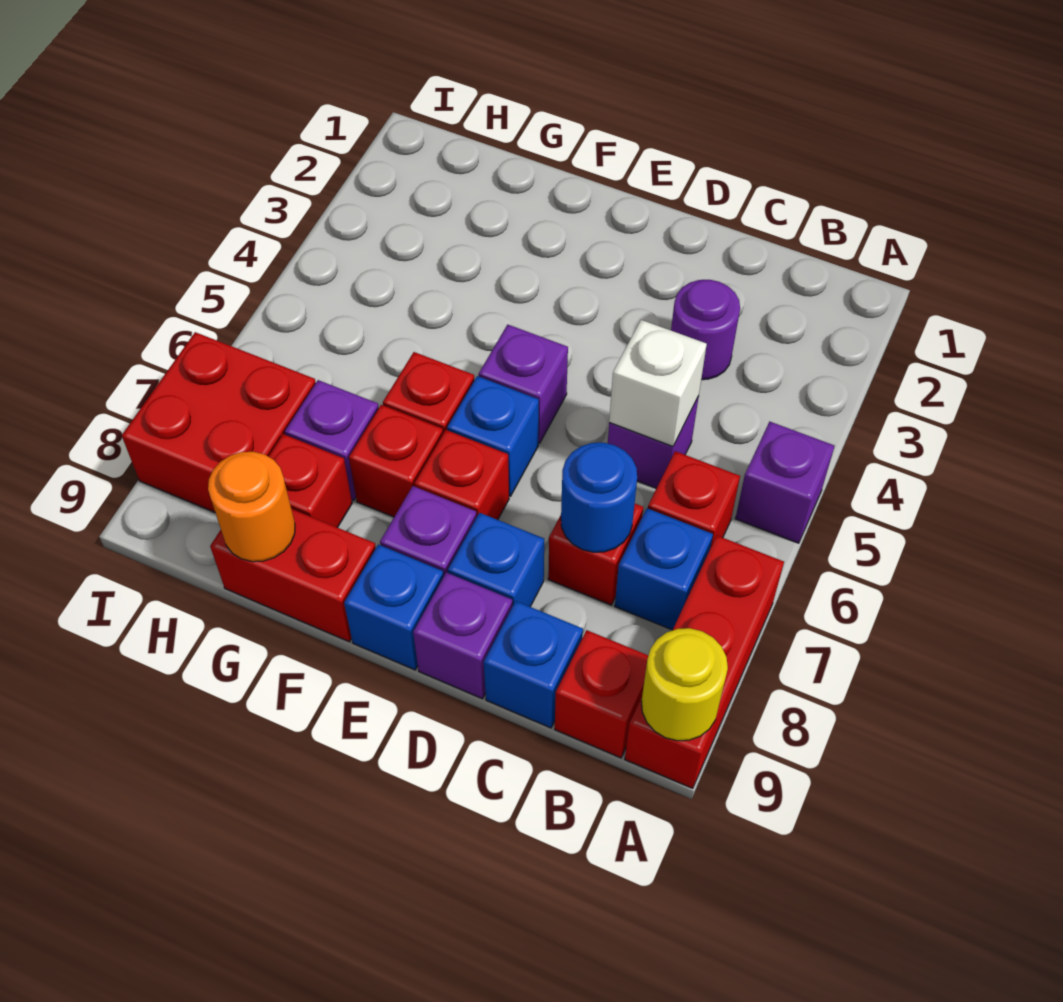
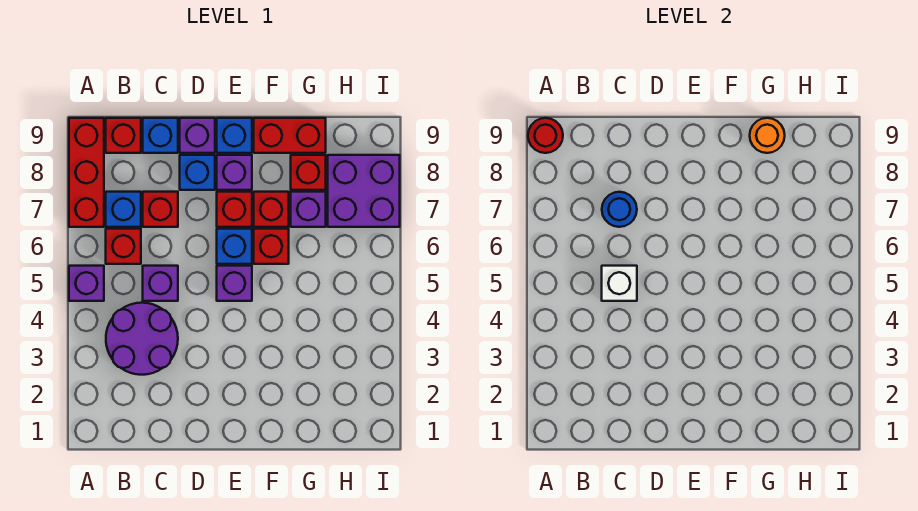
yellow round brick A9 level 2 -> red round brick A9 level 2
purple round brick C3 level 1 -> purple round brick B3:C4 level 1
red brick H7:I8 level 1 -> purple brick H7:I8 level 1

